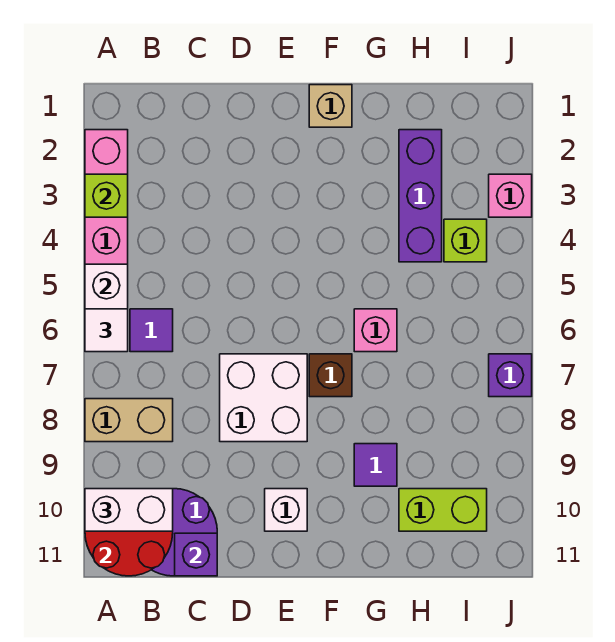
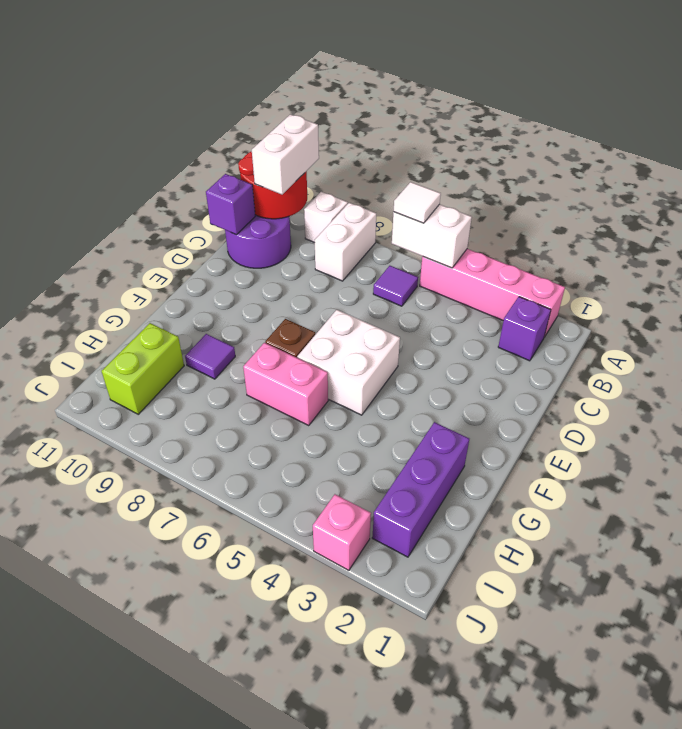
lime brick A3 level 2 -> none
tan brick A8:B8 level 1 -> white brick A8:B8 level 1
white brick D7:E8 level 1 -> white brick E5:F6 level 1
white brick E10 level 1 -> white brick A9 level 1
tan brick F1 level 1 -> none
pink brick G6 level 1 -> pink brick G6:G7 level 1
purple brick H2:H4 level 1 -> purple brick G2:I2 level 1
lime brick I4 level 1 -> none
purple brick J7 level 1 -> purple brick B2 level 1

